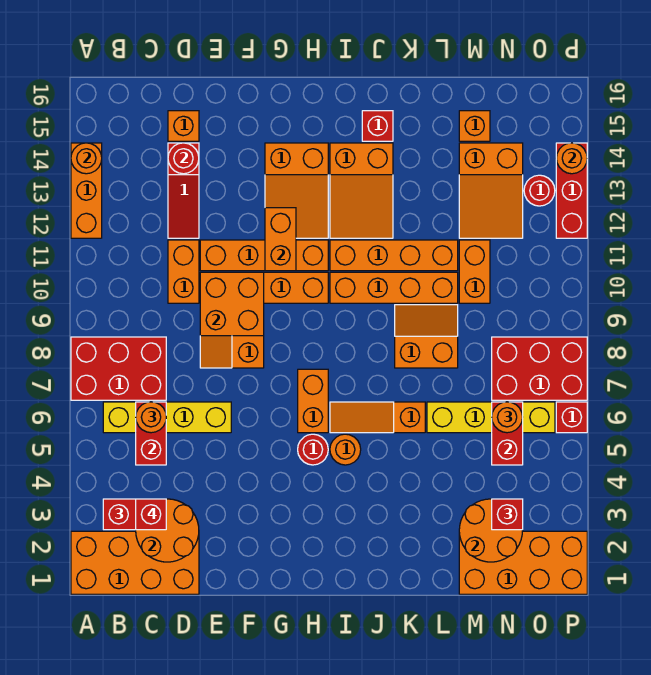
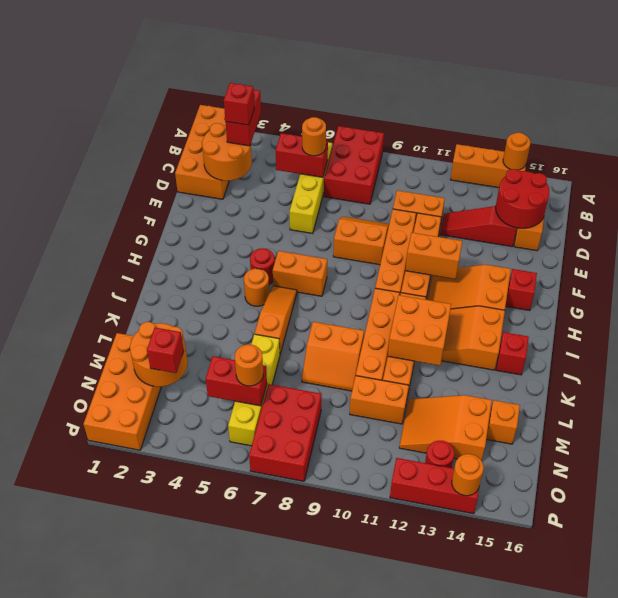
red round brick D14 level 2 -> red round brick C14:D15 level 2
orange brick E9:F10 level 2 -> orange brick J11:K12 level 2
orange slope K8:L9 level 1 top 8 -> orange slope K8:L9 level 1 top K
red brick P6 level 1 -> red brick G15 level 1

